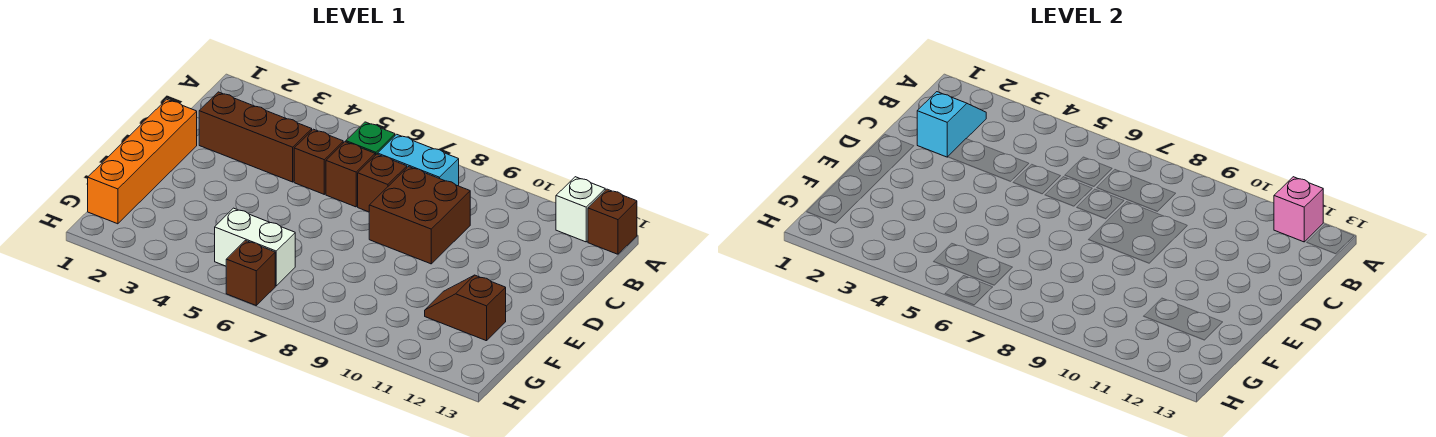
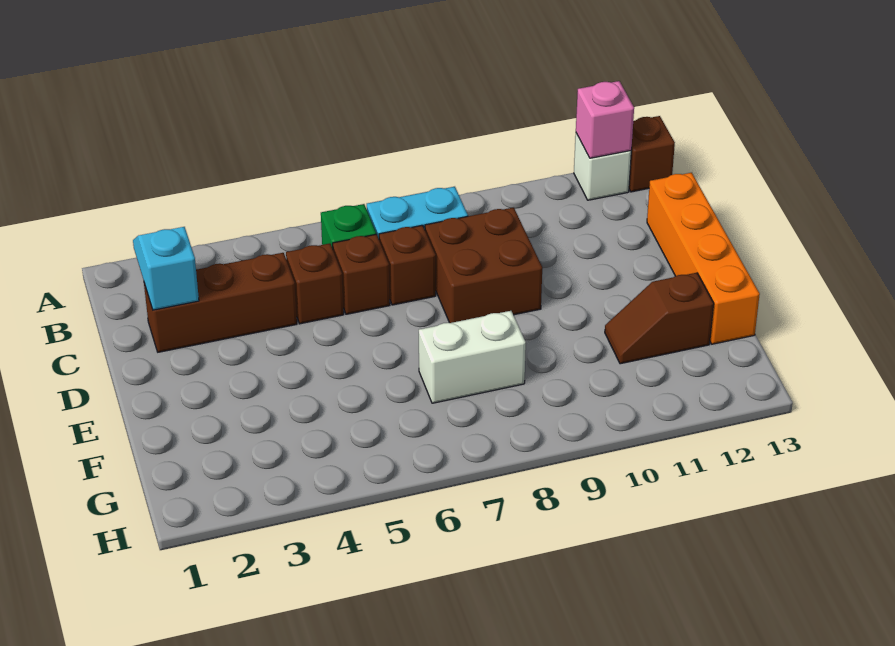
orange brick D1:G1 level 1 -> orange brick C13:F13 level 1
white brick G5:G6 level 1 -> white brick F7:F8 level 1
brown brick H6 level 1 -> none

